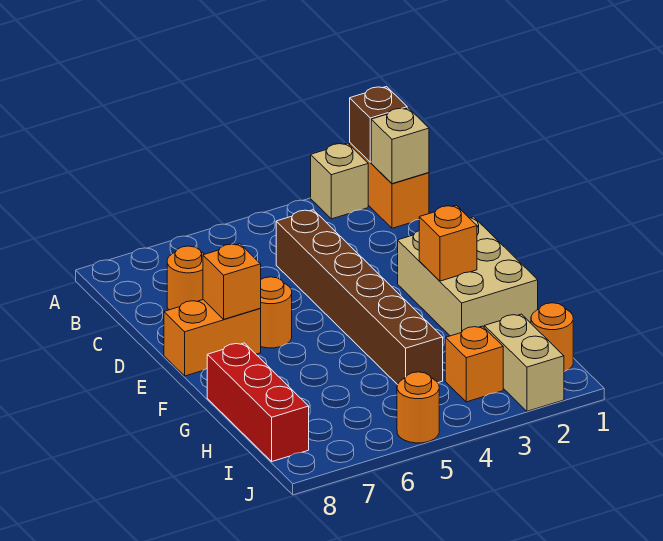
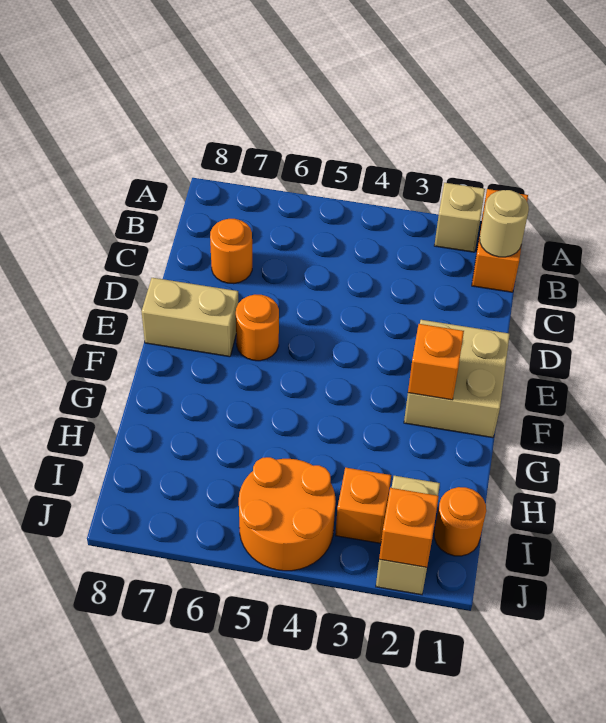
brown brick A1 level 2 -> none
tan brick B1 level 2 -> tan round brick B1 level 2
brown brick C4:H4 level 1 -> none
tan brick E1:G2 level 1 -> tan brick E1:F2 level 1
orange brick E7:E8 level 1 -> tan brick E7:E8 level 1
orange brick E7 level 2 -> orange brick J2 level 2
red brick G8:I8 level 1 -> none
orange round brick J5 level 1 -> orange round brick I4:J5 level 1

